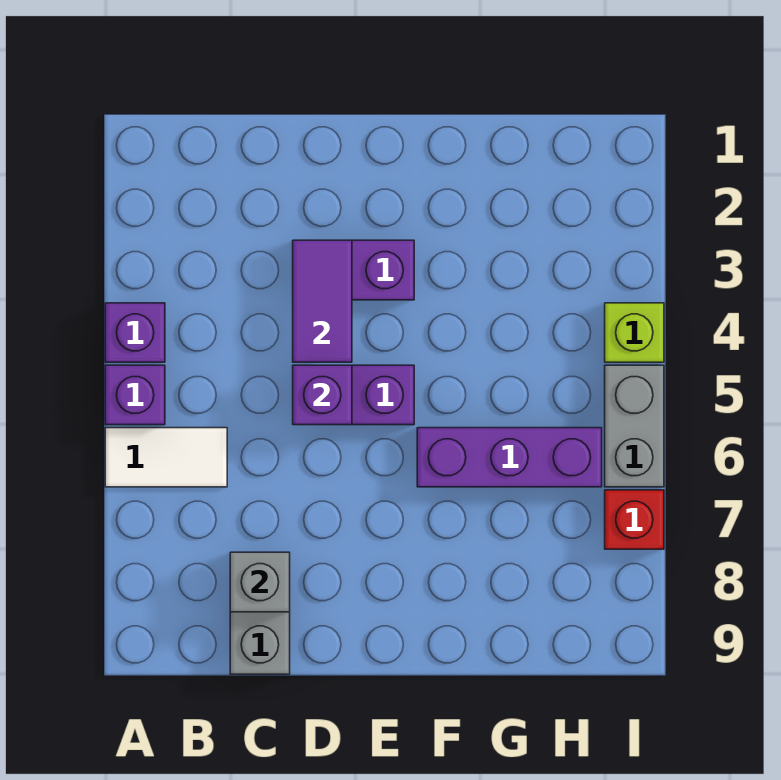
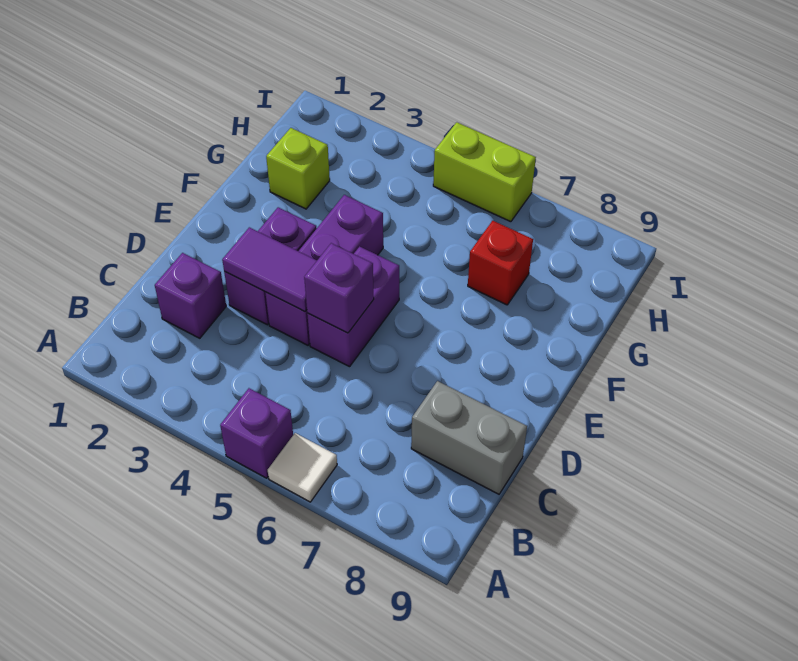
purple brick A4 level 1 -> purple brick C2 level 1
white tile A6:B6 level 1 -> white tile A6 level 1
grey brick C8 level 2 -> none
purple brick F6:H6 level 1 -> purple brick D4:F4 level 1
lime brick I4 level 1 -> lime brick G2 level 1
grey brick I5:I6 level 1 -> lime brick I5:I6 level 1
red brick I7 level 1 -> red brick G7 level 1

